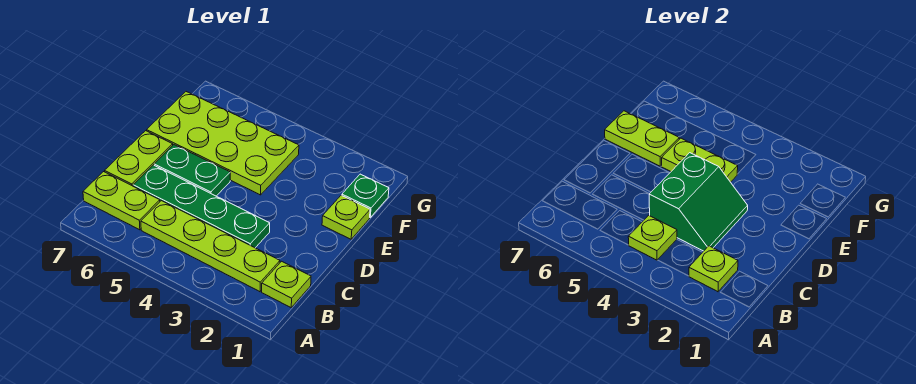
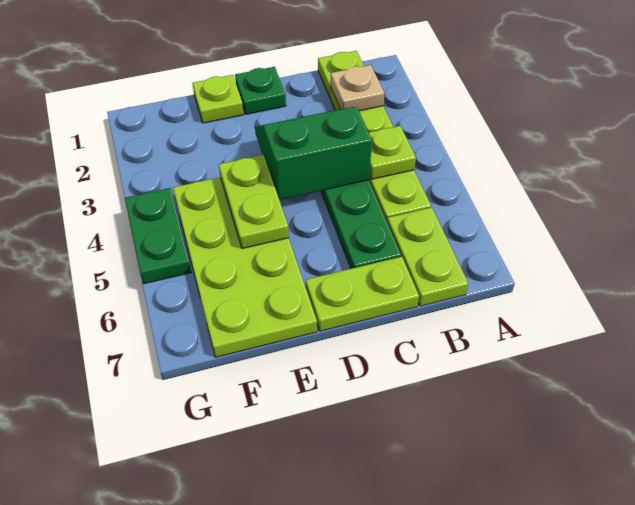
lime plate B2 level 2 -> tan plate B2 level 2
green plate D5:D6 level 1 -> green plate G4:G5 level 1
lime plate E6:E7 level 2 -> none
green plate F1 level 1 -> green plate D1 level 1

